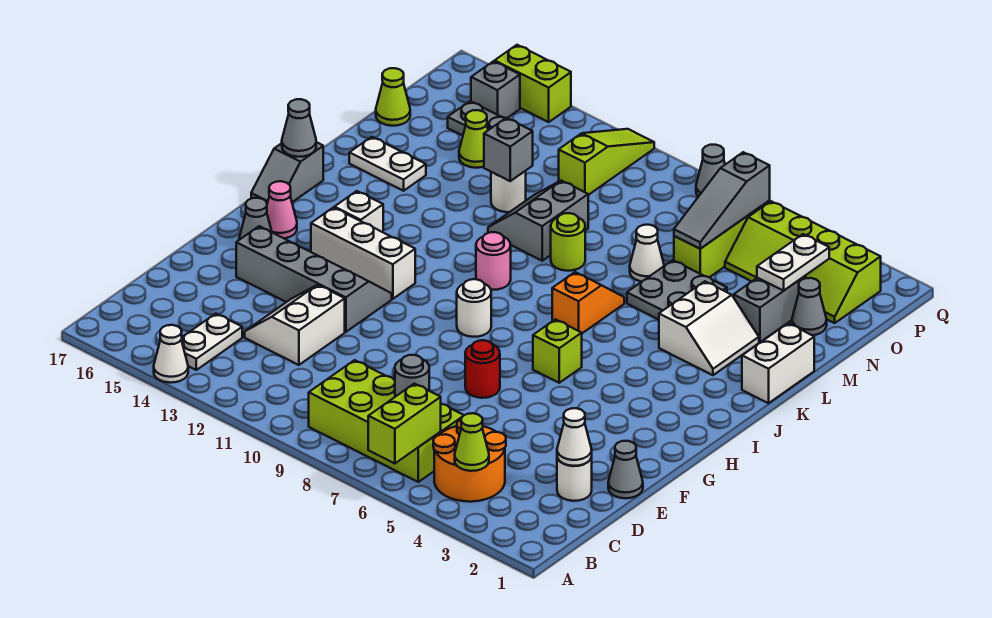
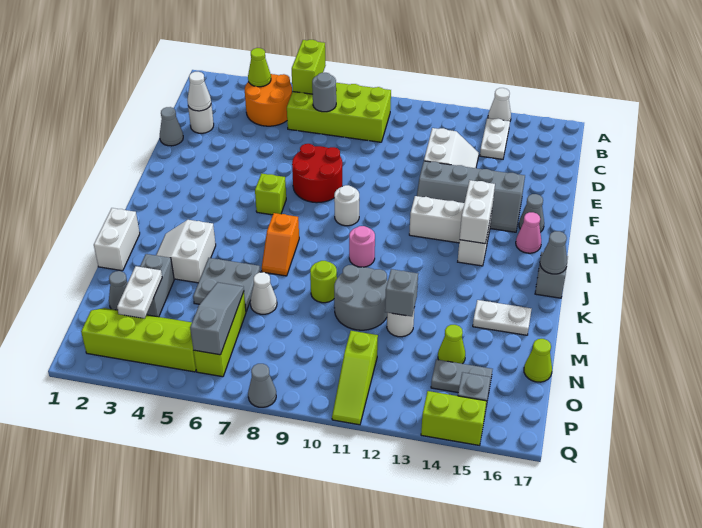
red round brick F7 level 1 -> red round brick F7:G8 level 1
none -> white brick H14:I14 level 2
grey slope L10:M11 level 1 top 10 -> grey round brick L10:M11 level 1

